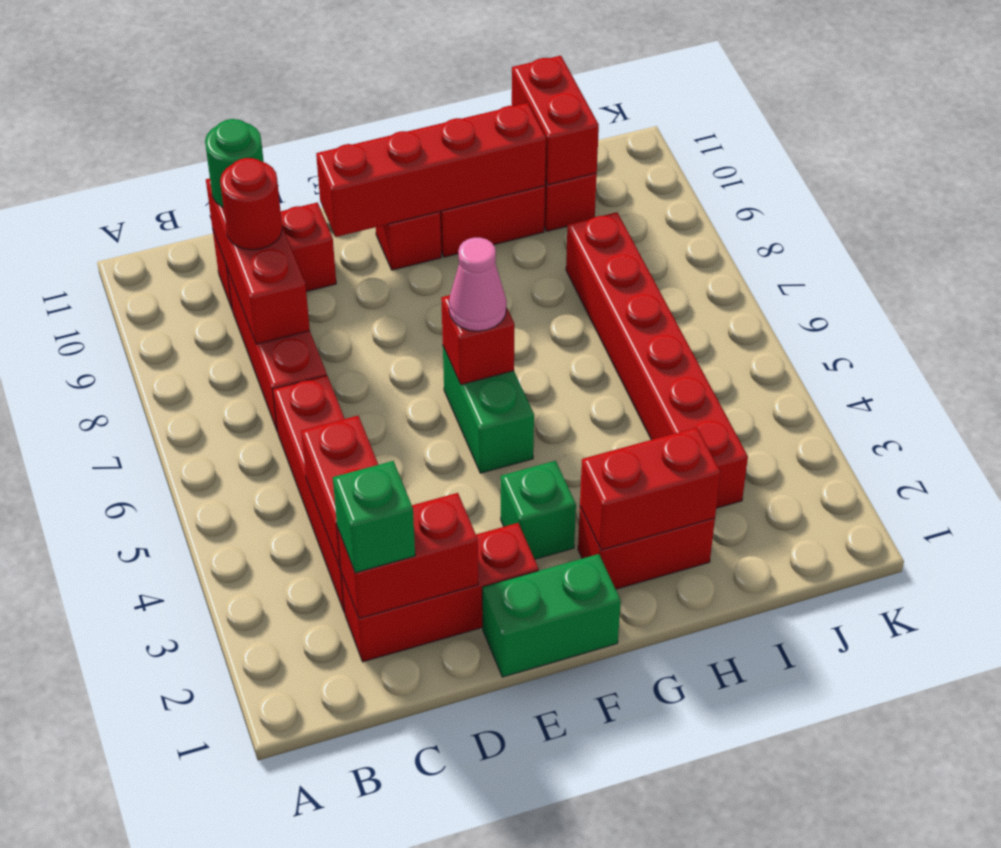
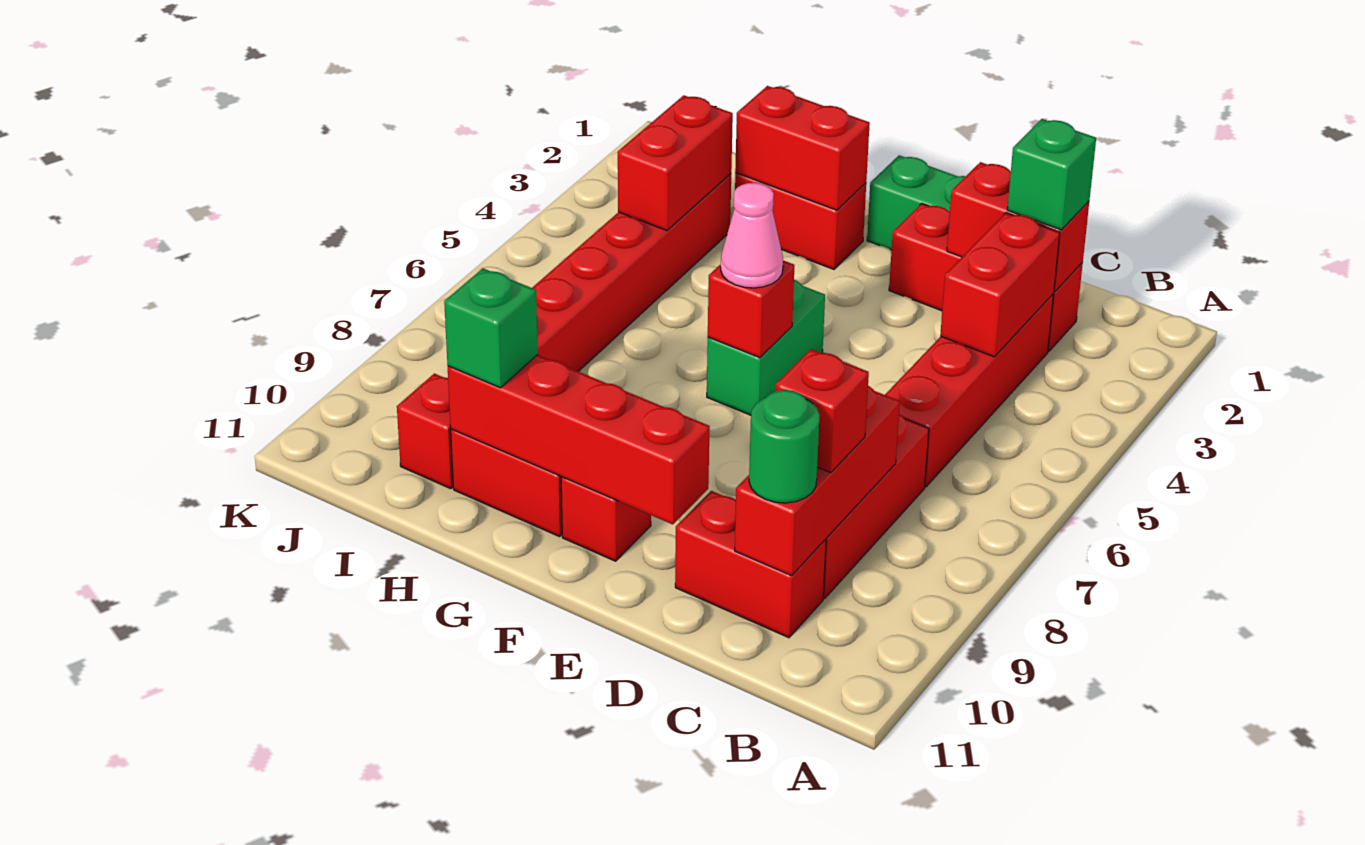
red round brick C9 level 3 -> red brick C9 level 3
green brick F3 level 1 -> green brick H10 level 3
red brick I10:I11 level 2 -> red brick I3:I4 level 2

